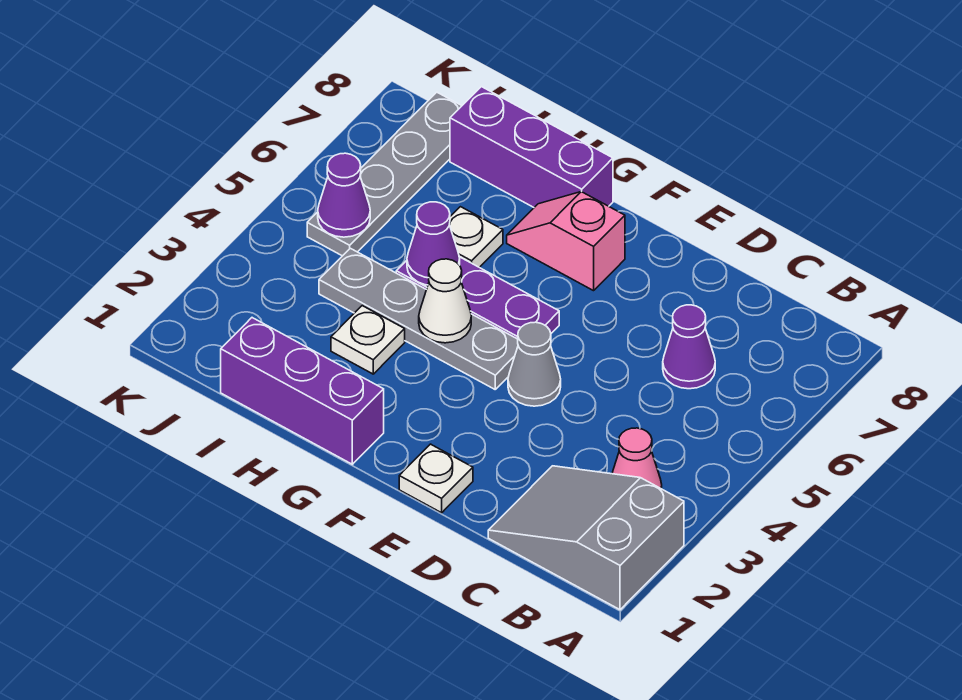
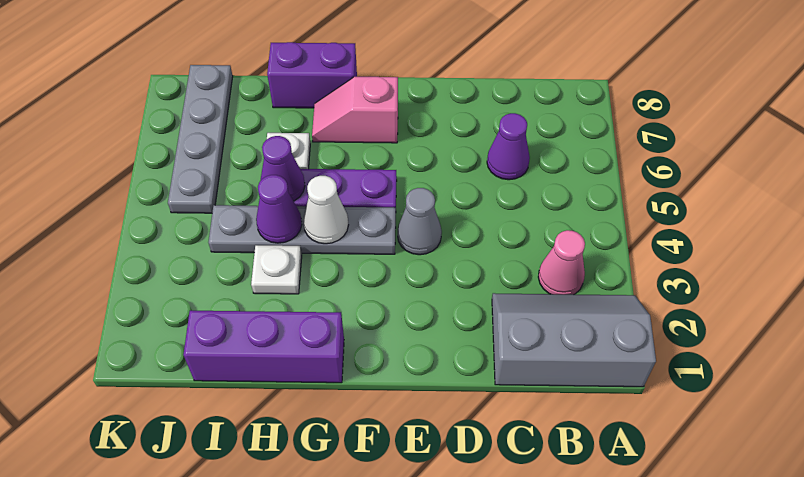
grey slope A1:C2 level 1 top A -> grey slope A1:C2 level 1 top 1
white plate E1 level 1 -> none
purple brick G8:I8 level 1 -> purple brick G8:H8 level 1
purple cone J5 level 2 -> purple cone H4 level 2

